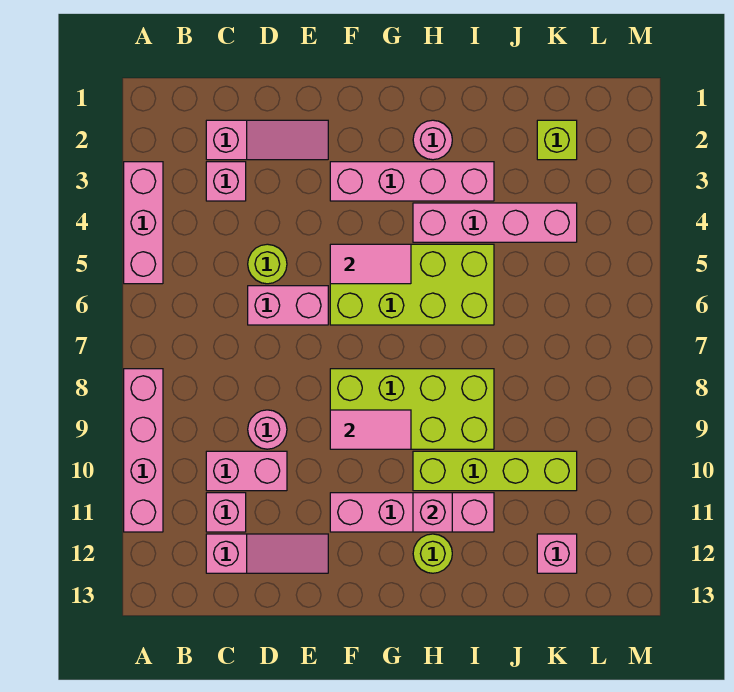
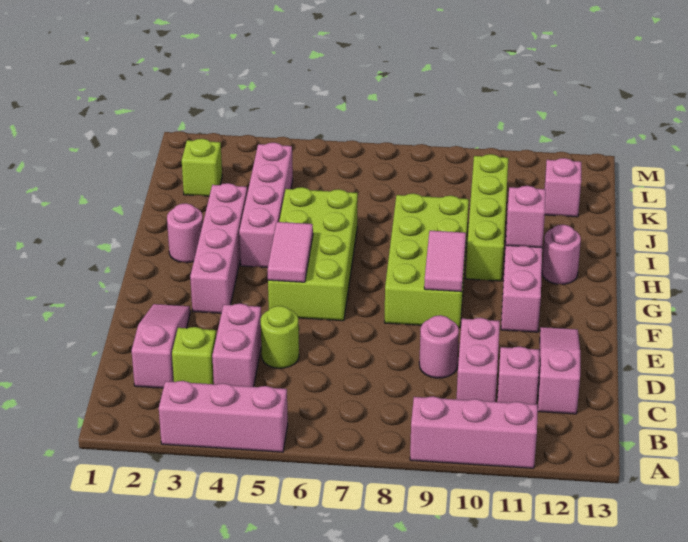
pink brick A8:A11 level 1 -> pink brick A9:A11 level 1
pink brick C3 level 1 -> lime brick C3 level 1
pink brick D6:E6 level 1 -> pink brick C4:D4 level 1
lime round brick H12 level 1 -> pink round brick H12 level 1

